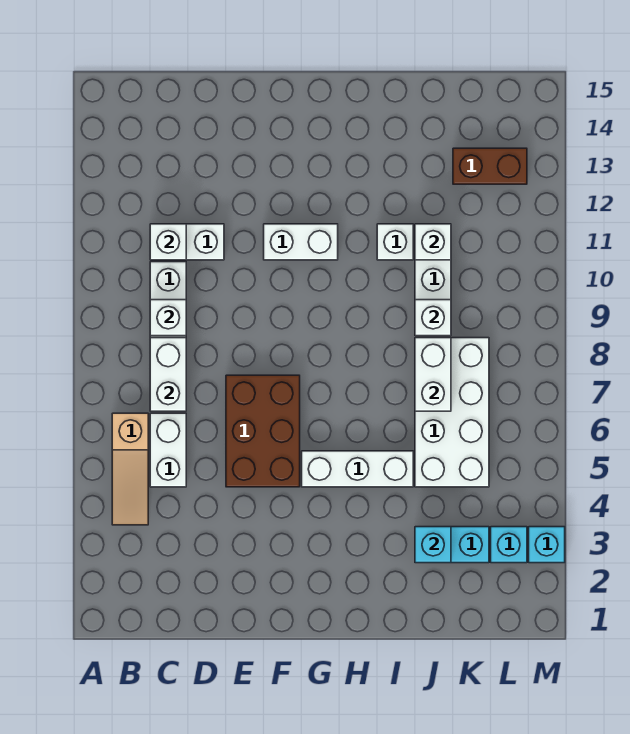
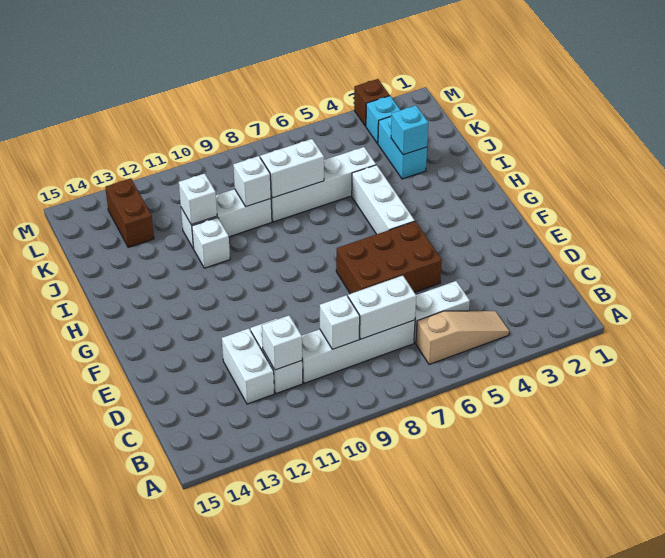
white brick F11:G11 level 1 -> white brick C12:D12 level 1
white brick J5:K8 level 1 -> white brick J5:J8 level 1
cyan brick M3 level 1 -> brown brick M3 level 1

